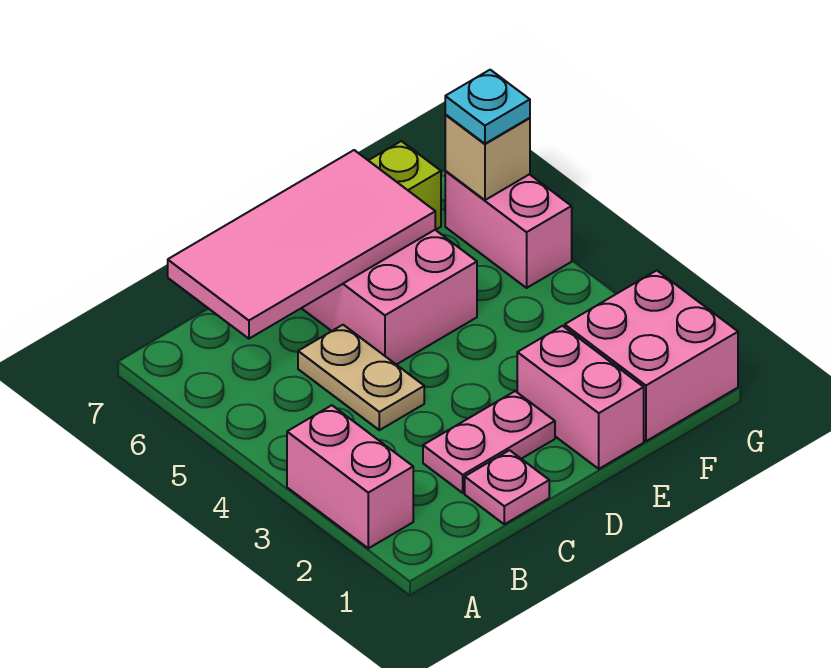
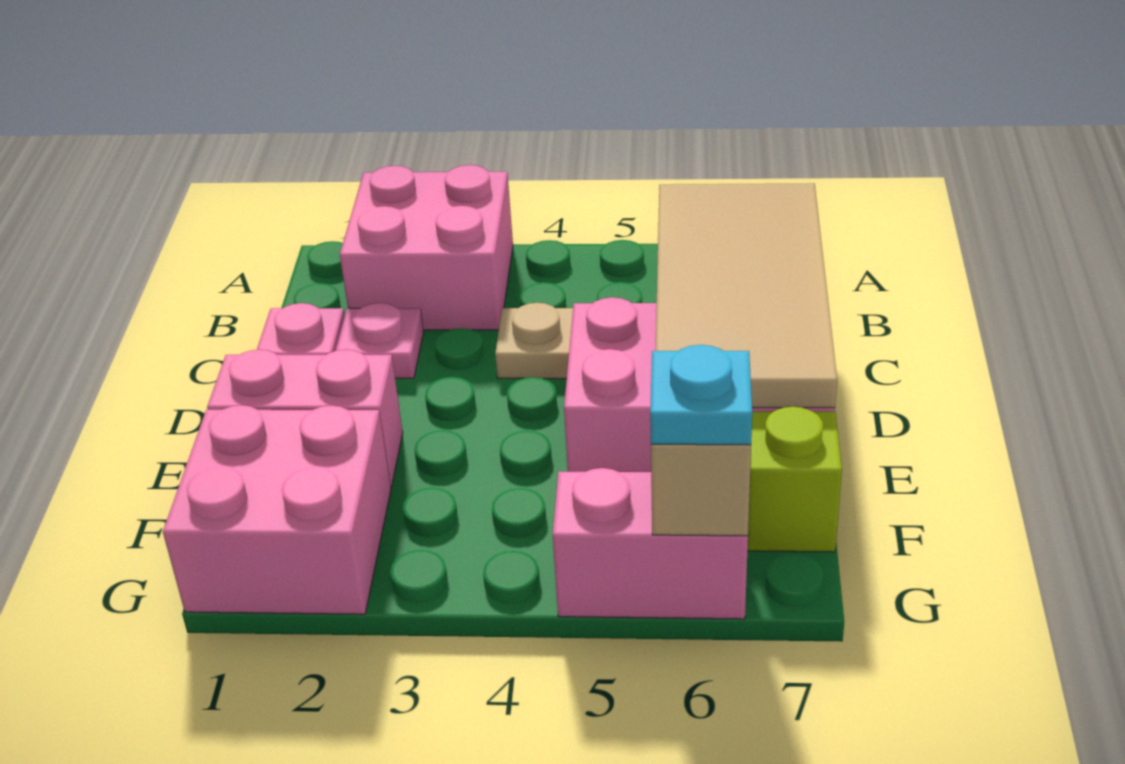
pink brick A2:A3 level 1 -> pink brick A2:B3 level 1
pink tile B6:E7 level 2 -> tan tile B6:E7 level 2
pink plate C2:D2 level 1 -> pink plate C2 level 1

